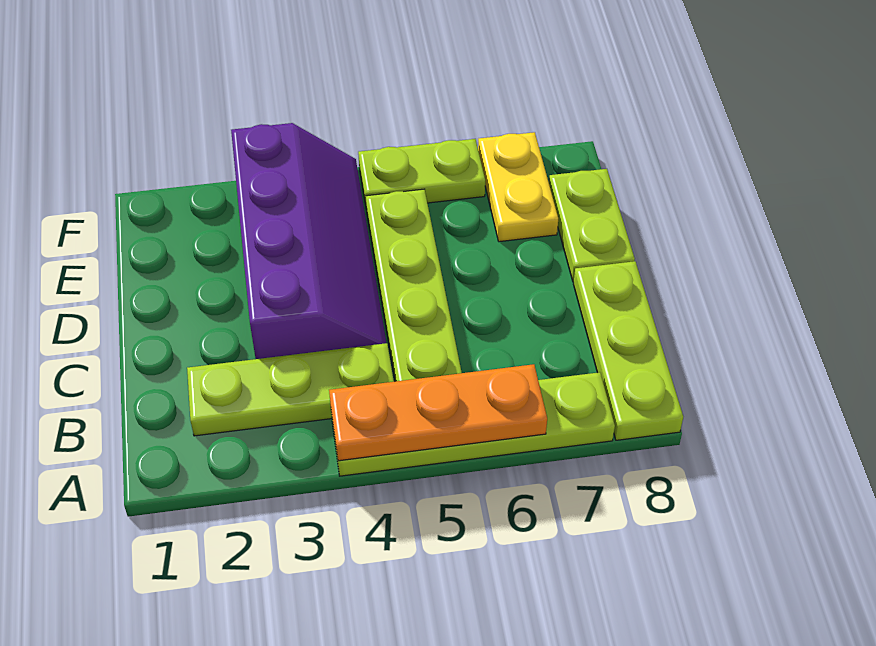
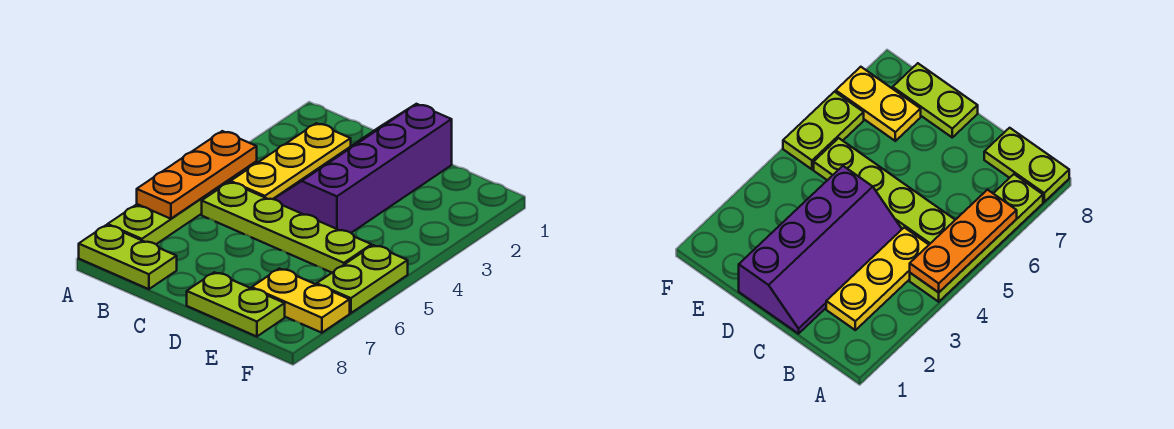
lime plate A8:C8 level 1 -> lime plate A8:B8 level 1
lime plate B2:B4 level 1 -> yellow plate B2:B4 level 1
purple slope C3:F4 level 1 top 3 -> purple slope C1:D4 level 1 top D

